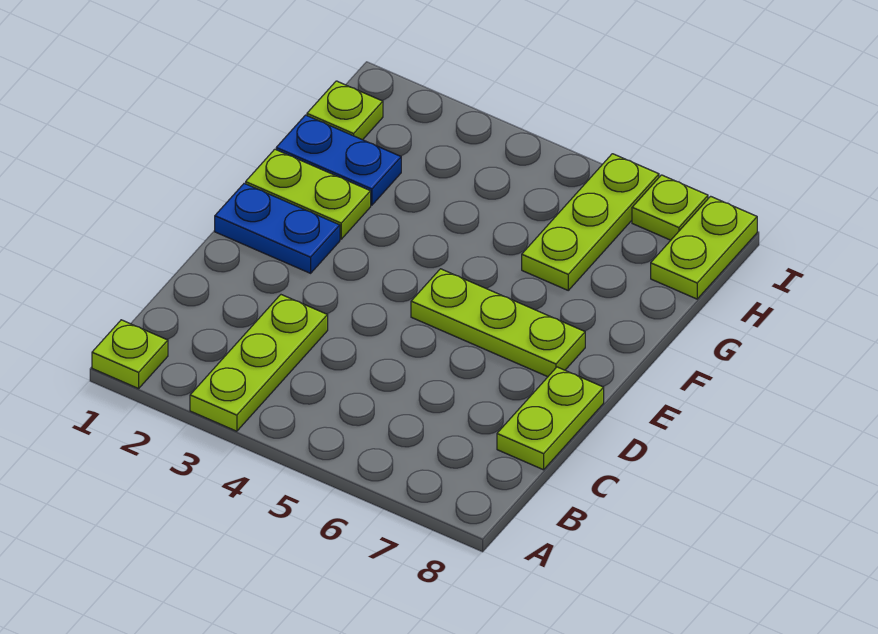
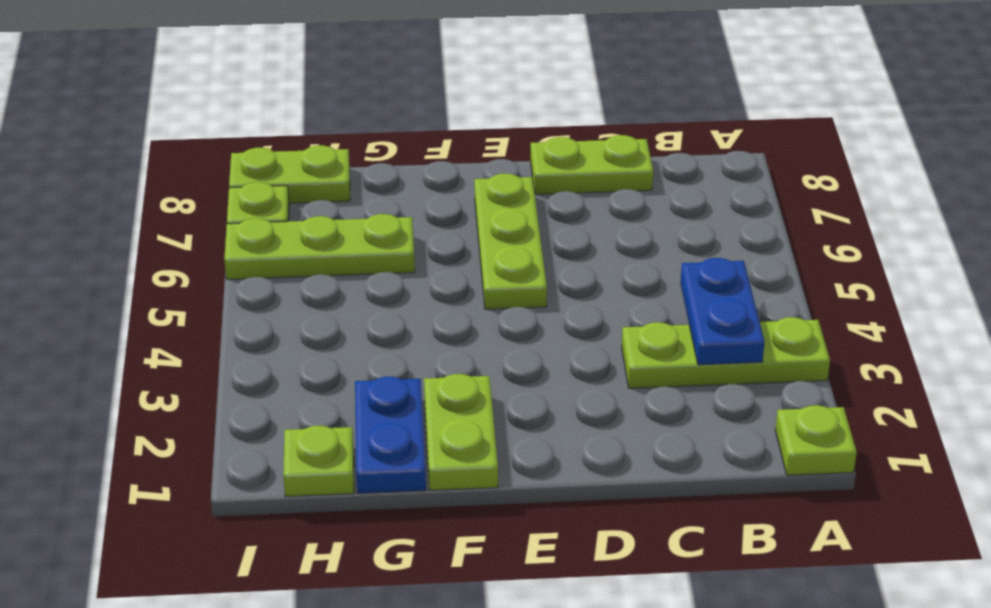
blue plate E1:E2 level 1 -> blue plate B3:B4 level 2

